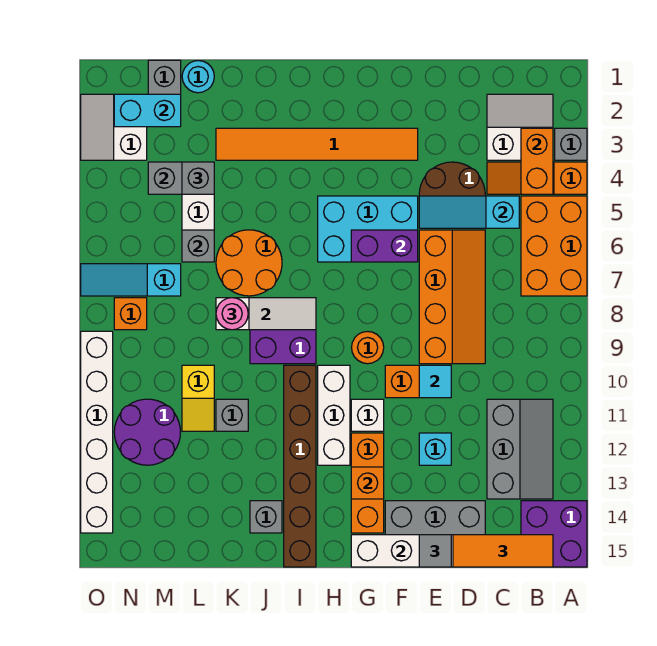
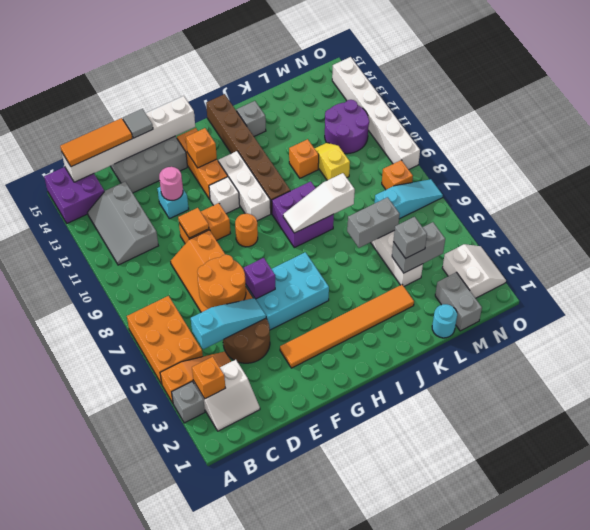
orange brick B3:B4 level 2 -> orange brick B3 level 2
cyan tile E10 level 2 -> orange tile E10 level 2
purple brick F6:G6 level 2 -> purple brick F6 level 2
orange round brick J6:K7 level 1 -> orange round brick D6:E7 level 2
pink round brick K8 level 3 -> pink round brick E12 level 2
grey brick K11 level 1 -> orange brick K11 level 1
grey brick L6 level 2 -> grey brick K6:L6 level 2
cyan brick M2:N2 level 2 -> none

